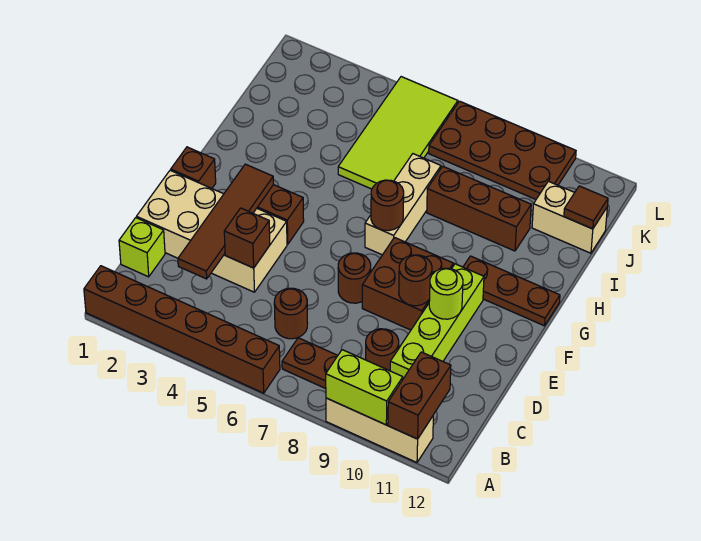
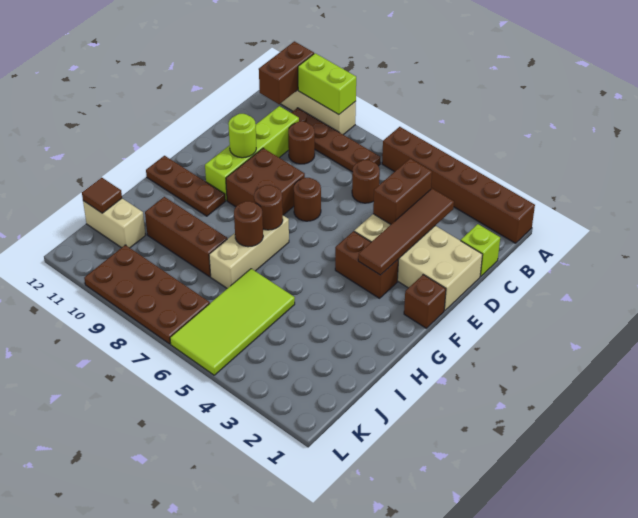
brown brick D4 level 2 -> brown brick C4:D4 level 2
brown round brick E9 level 2 -> brown round brick H7 level 2

